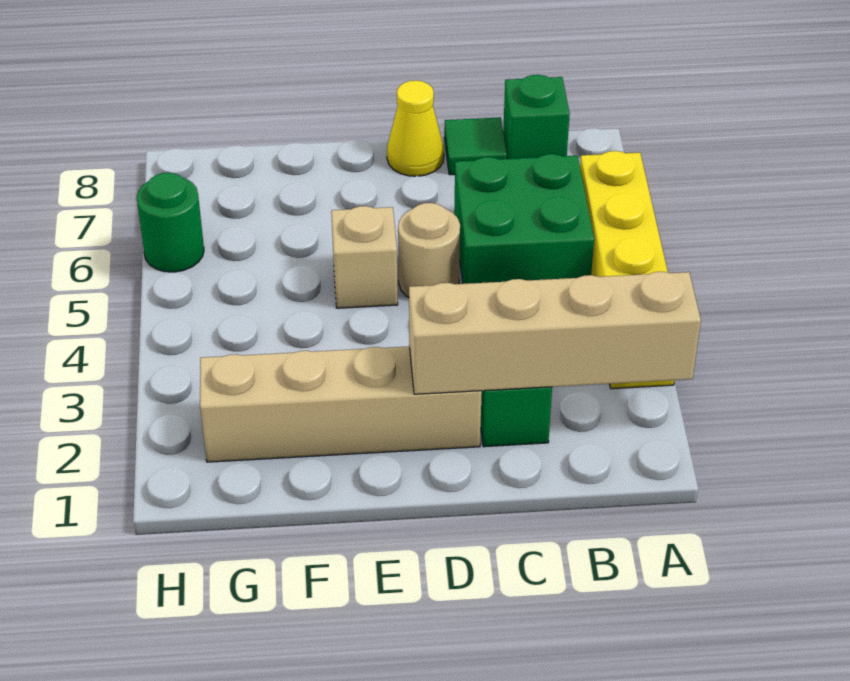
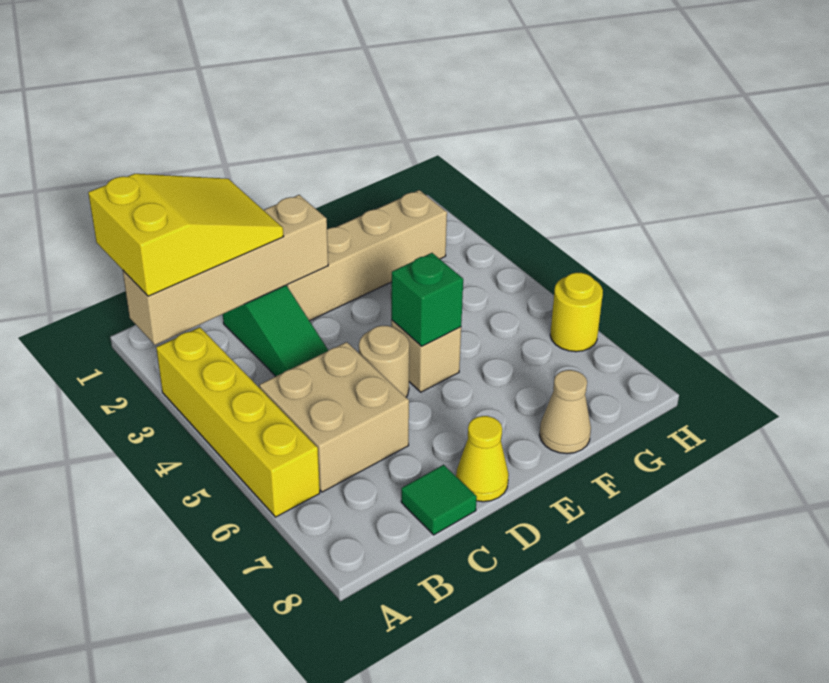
none -> yellow slope A1:C2 level 3 top A
green brick B5:C6 level 1 -> tan brick B5:C6 level 1
green brick B8 level 1 -> green brick E5 level 2
none -> tan cone F8 level 1
green round brick H6 level 1 -> yellow round brick H6 level 1

